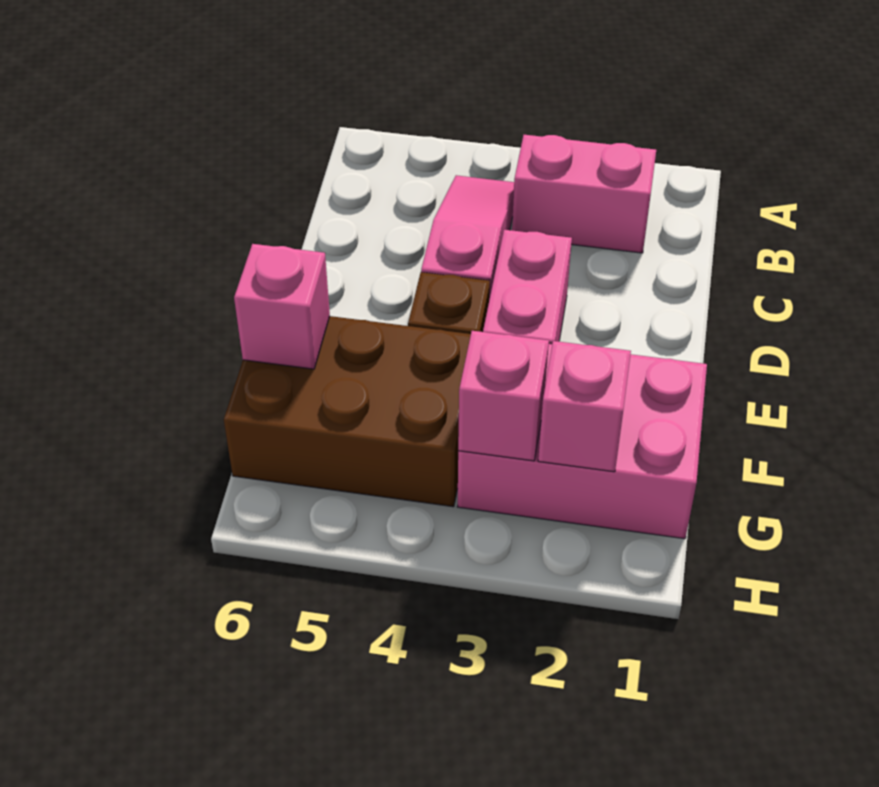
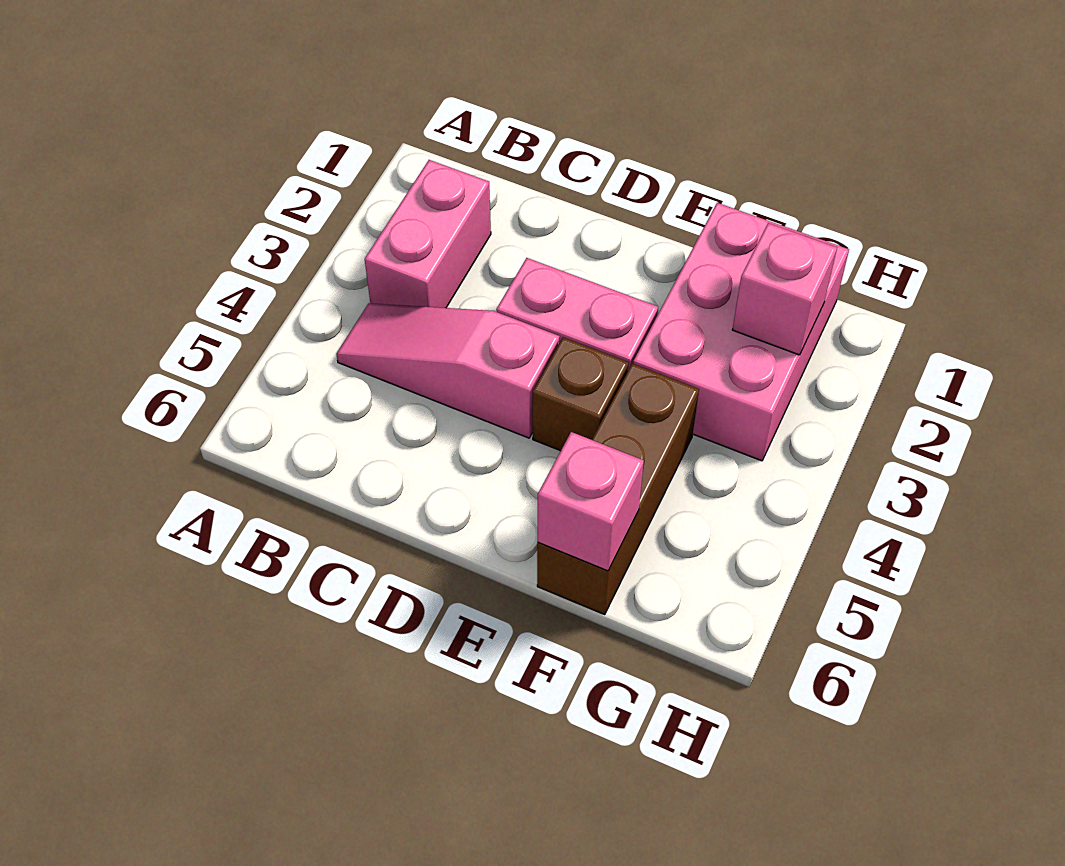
brown brick F4:G6 level 1 -> brown brick F4:F6 level 1
pink brick G3 level 2 -> none

